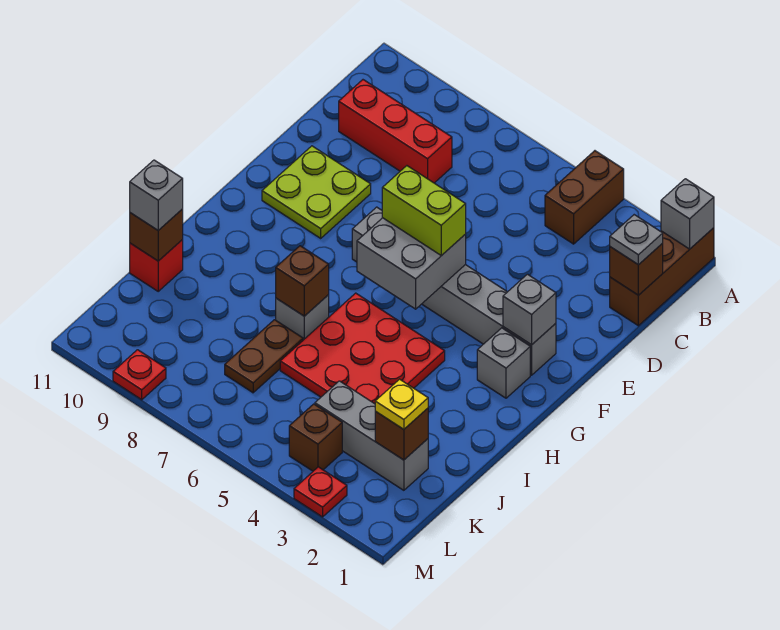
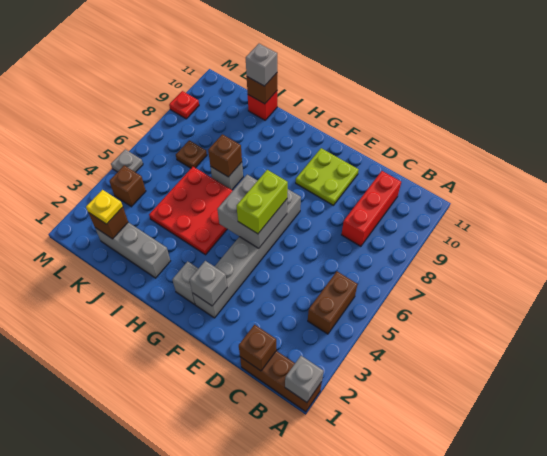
brown brick A4:B4 level 1 -> brown brick B4:B5 level 1
grey plate C1 level 3 -> grey plate M5 level 1
brown plate J7:K7 level 1 -> brown plate K7 level 1
grey brick K2:K4 level 1 -> grey brick I2:K2 level 1
red plate M3 level 1 -> none

